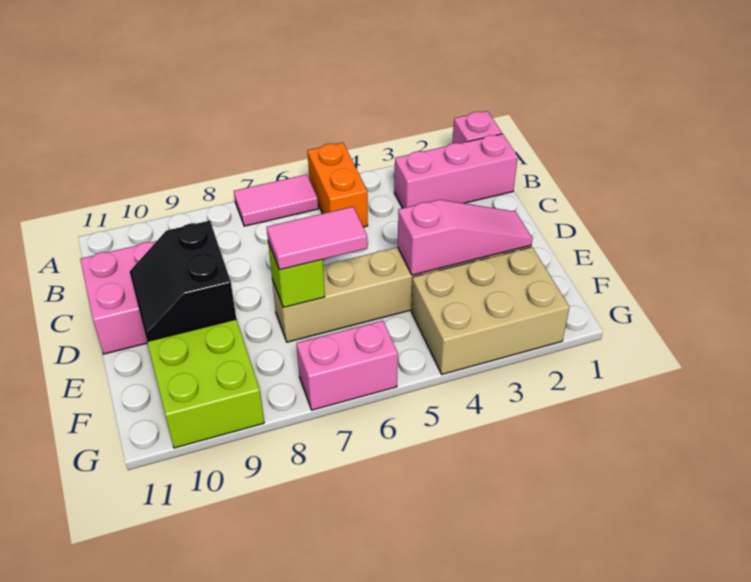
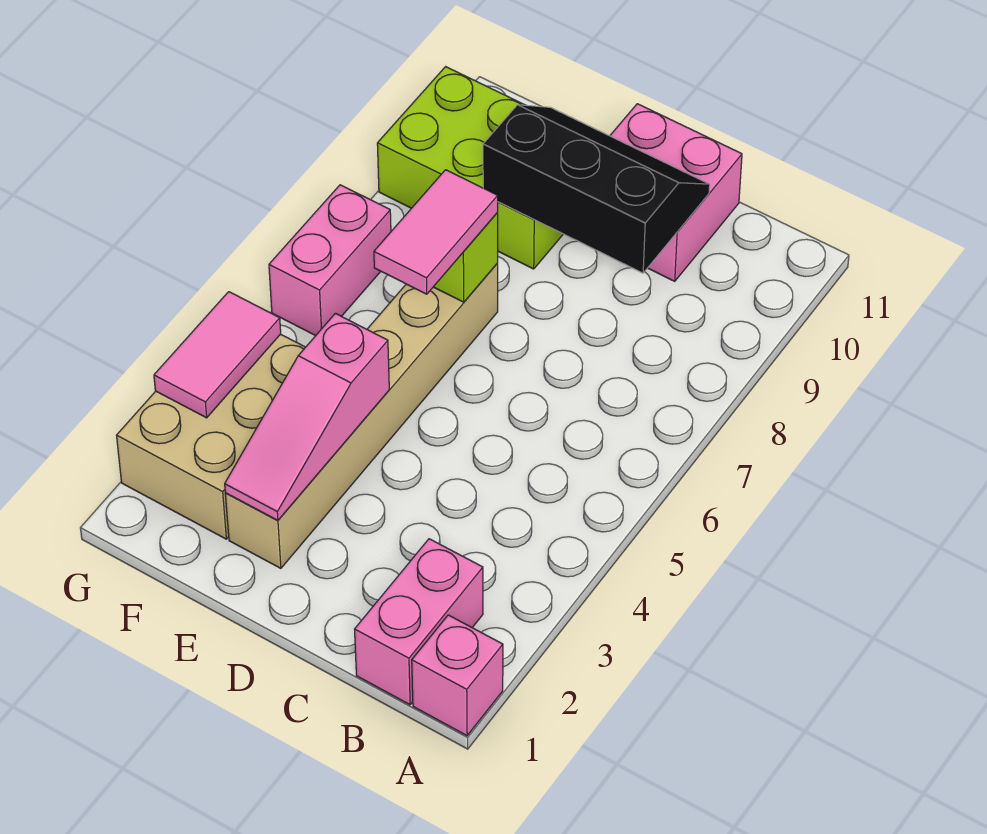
orange brick A5:B5 level 1 -> none
pink tile A6:A7 level 1 -> pink tile G3:G4 level 2
pink brick B1:B3 level 1 -> pink brick B1:B2 level 1
black slope D9:E10 level 2 top 9 -> black slope C9:E10 level 2 top 9

